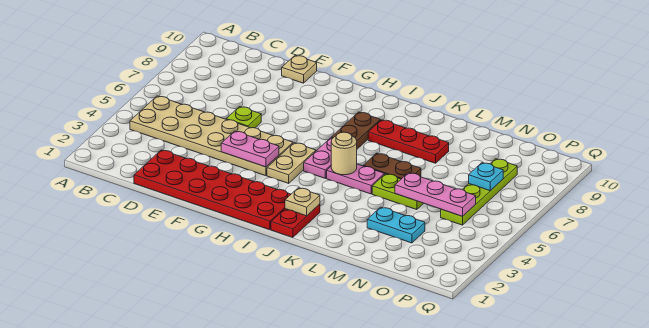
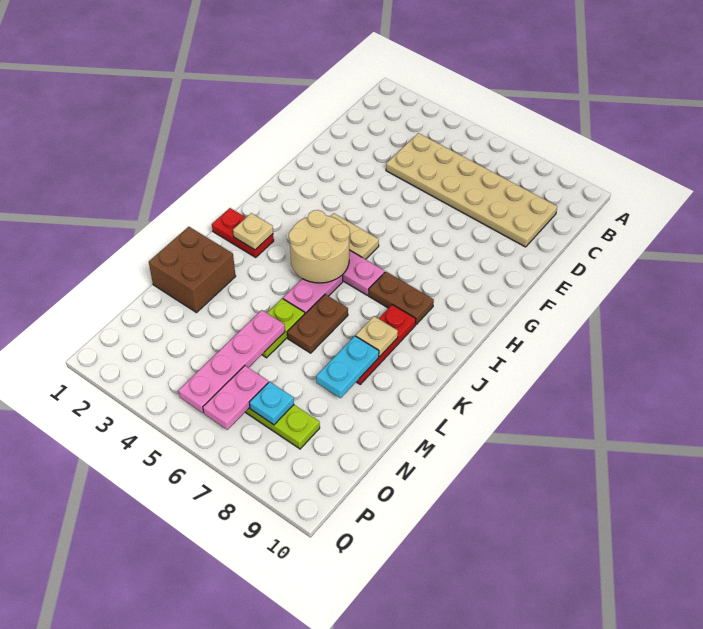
tan plate B4:G5 level 1 -> tan plate C4:D9 level 1
red plate D1:I2 level 1 -> none
lime plate E6 level 1 -> none
tan plate E10 level 1 -> tan plate K8 level 2
pink plate F4:G4 level 2 -> pink plate O6:P6 level 2
tan round brick J5 level 2 -> tan round brick I4:J5 level 2
none -> brown brick L1:M2 level 1
cyan plate M3:N3 level 1 -> cyan plate L8:M8 level 2
pink plate M5:O5 level 2 -> pink plate M5:P5 level 2

